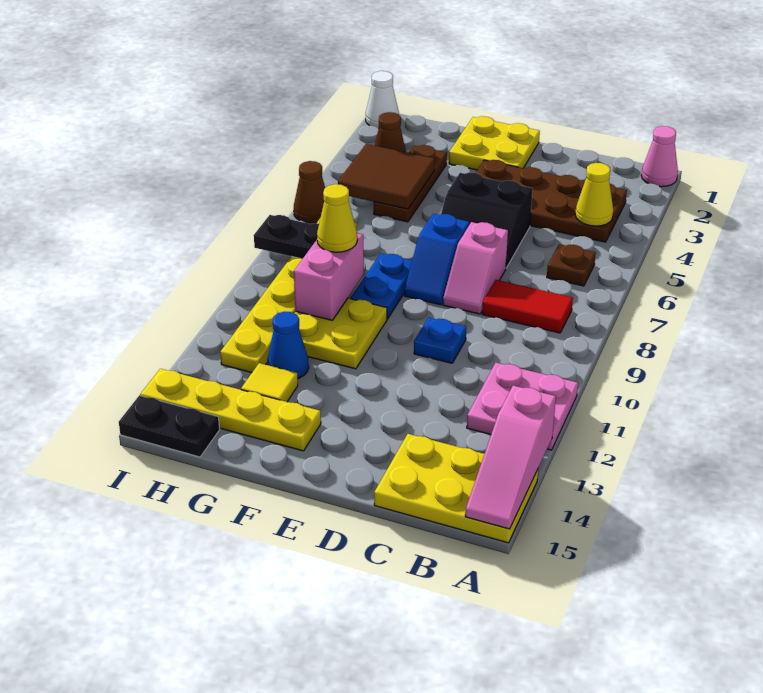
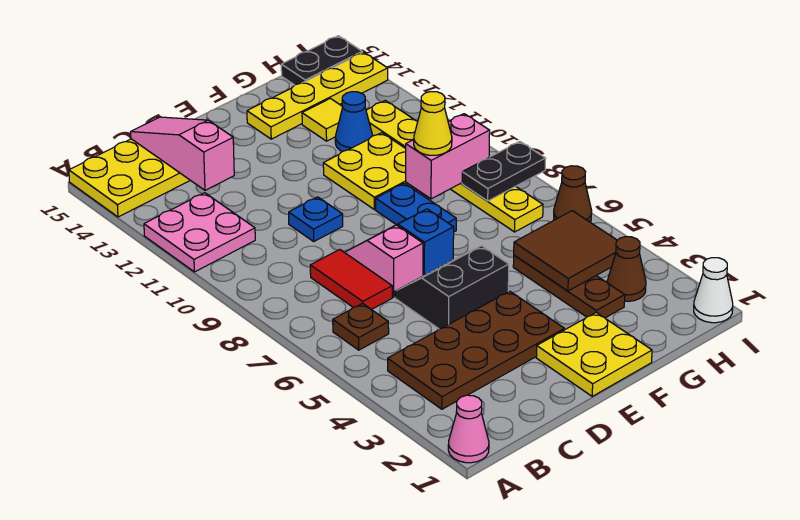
pink slope A13:A15 level 2 top 13 -> pink slope C13:C15 level 2 top 13
yellow cone B4 level 2 -> none
red tile B8:C8 level 1 -> red tile C7:C8 level 1
pink brick G9:G10 level 2 -> pink brick G9:H9 level 2

